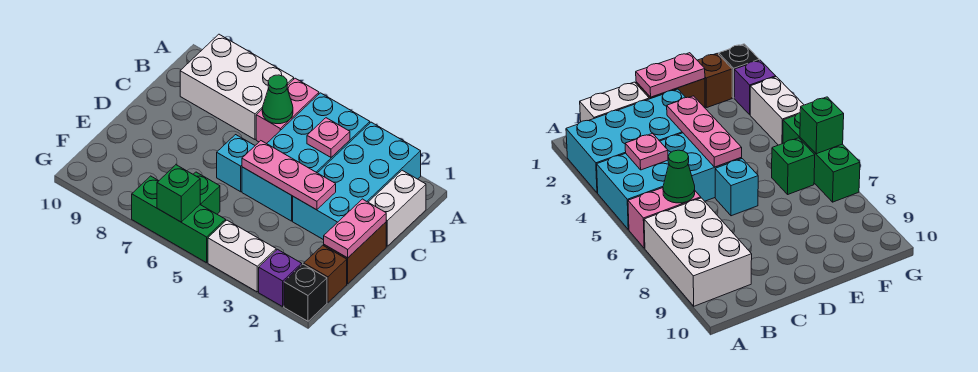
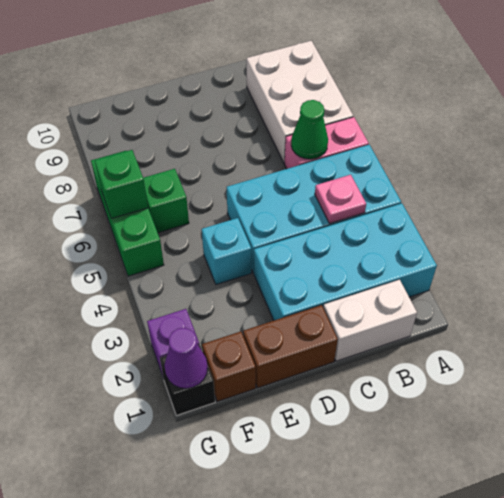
pink plate D1:E1 level 2 -> none
pink plate D3:D5 level 2 -> none
cyan brick D6 level 1 -> cyan brick E4 level 1
none -> purple cone G1 level 2
white brick G3:G4 level 1 -> none

